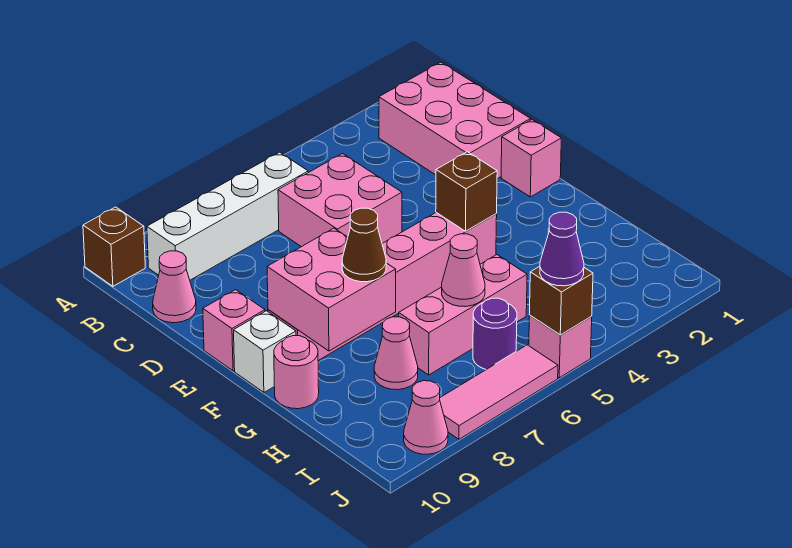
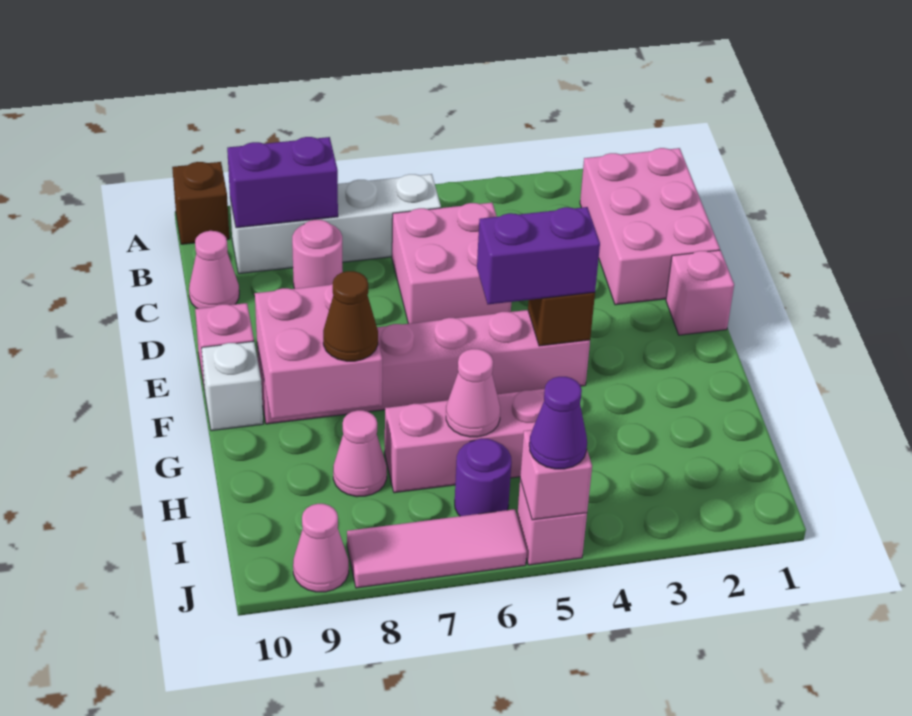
none -> purple brick B8:B9 level 2
none -> purple brick F4:F5 level 3
pink round brick G10 level 1 -> pink round brick C8 level 1
brown brick J5 level 2 -> pink brick J5 level 2

